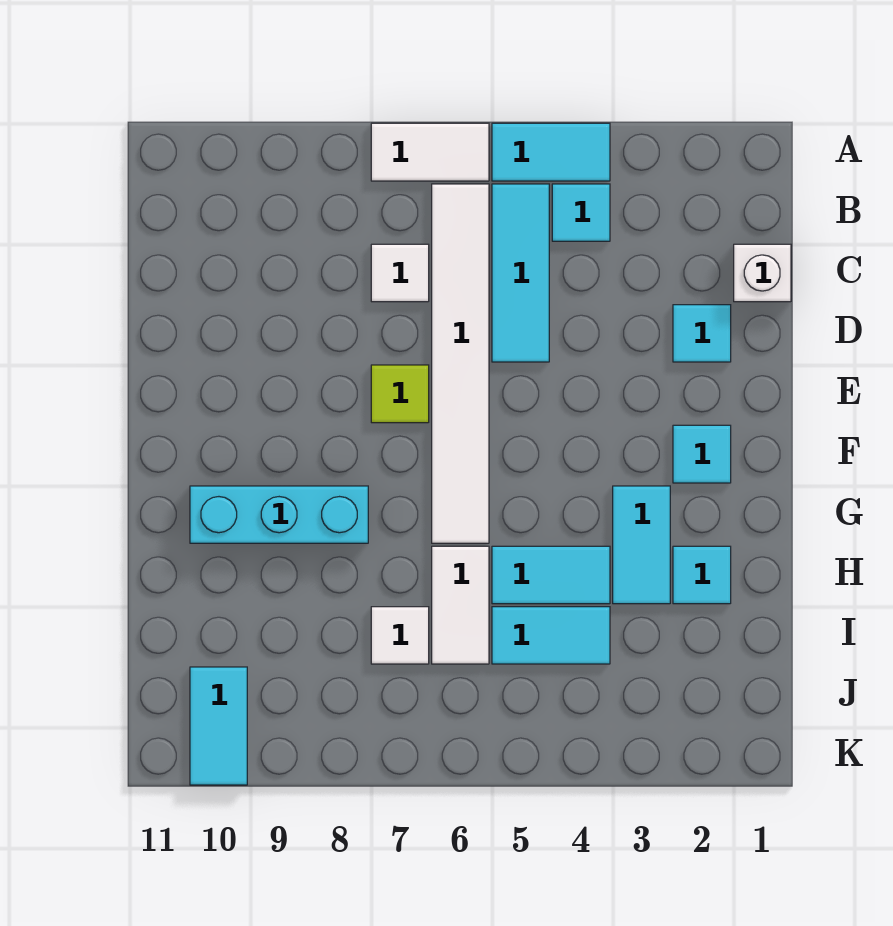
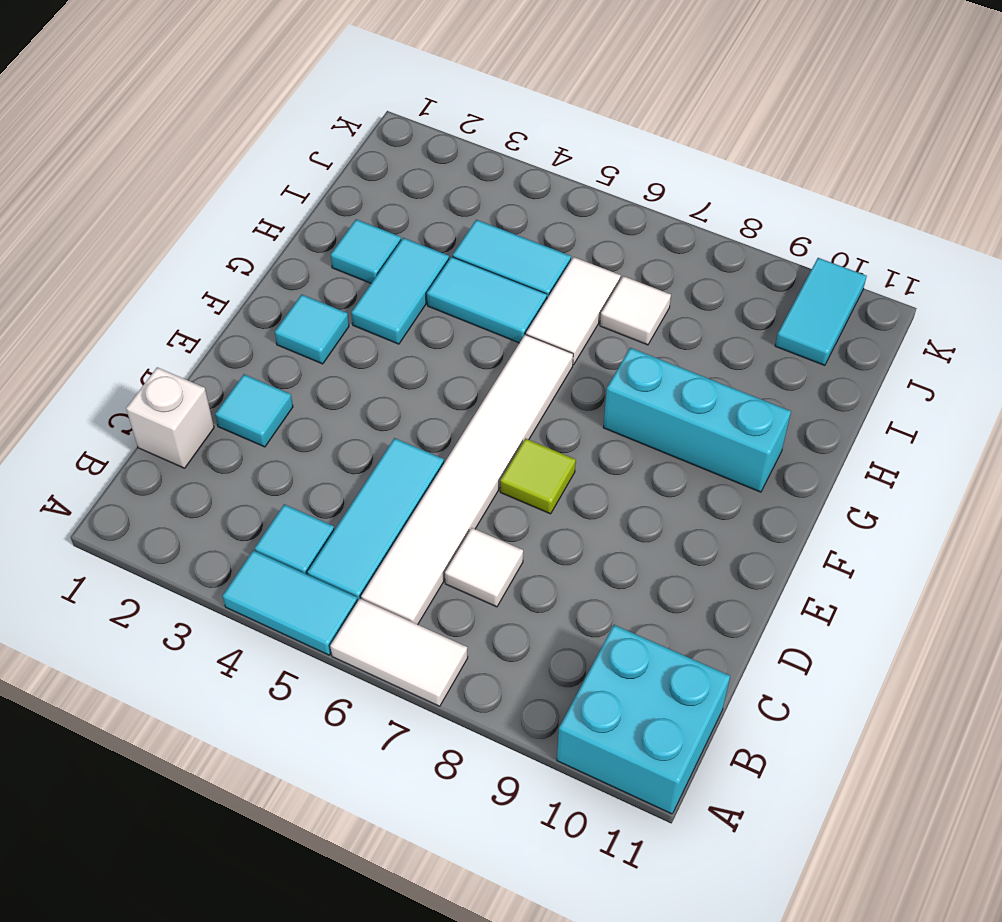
none -> cyan brick A10:B11 level 1

